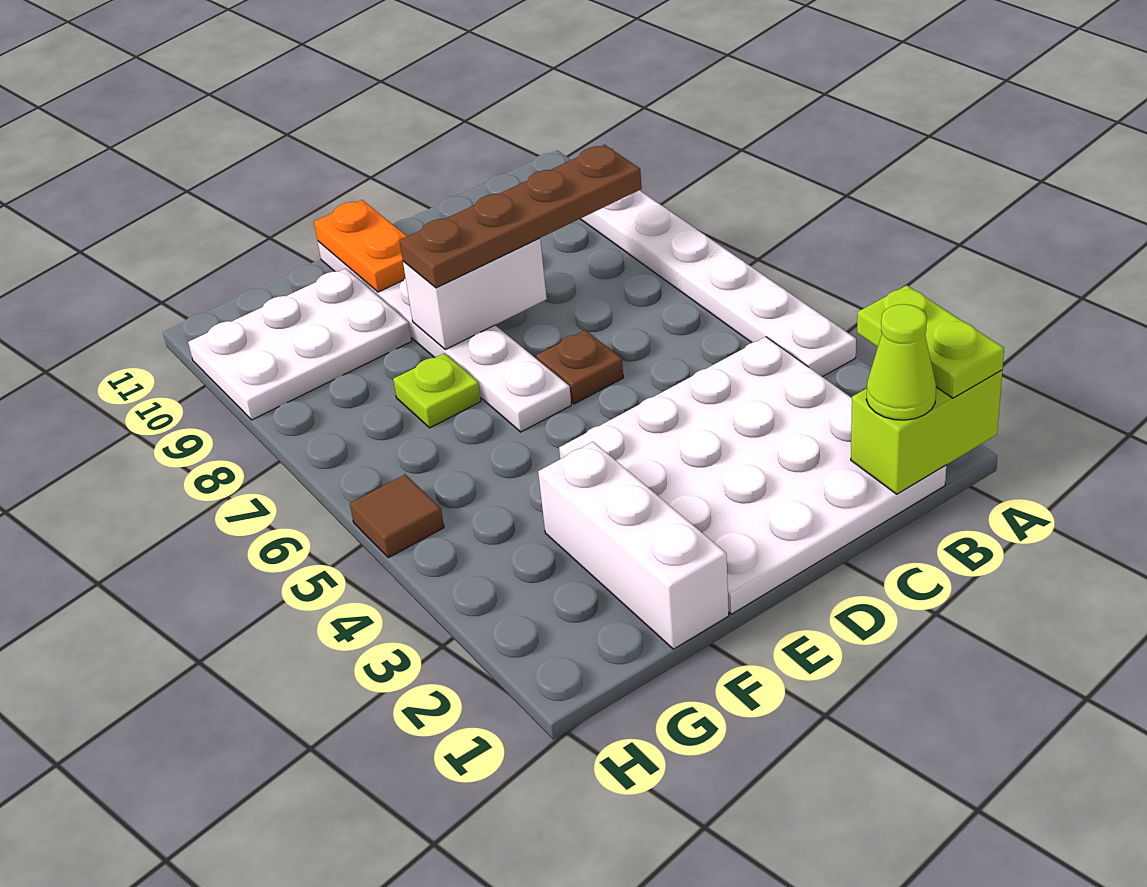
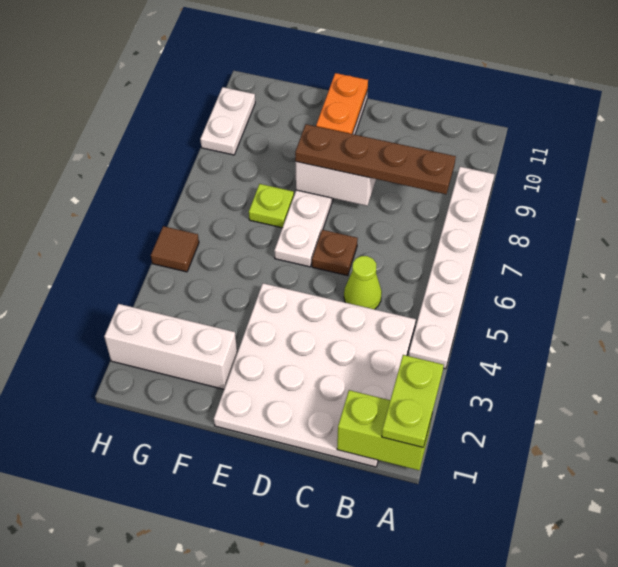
lime cone B1 level 3 -> lime cone C5 level 1
white brick F1:F3 level 1 -> white brick F2:H2 level 1
white plate F9:H10 level 1 -> white plate H9:H10 level 1

